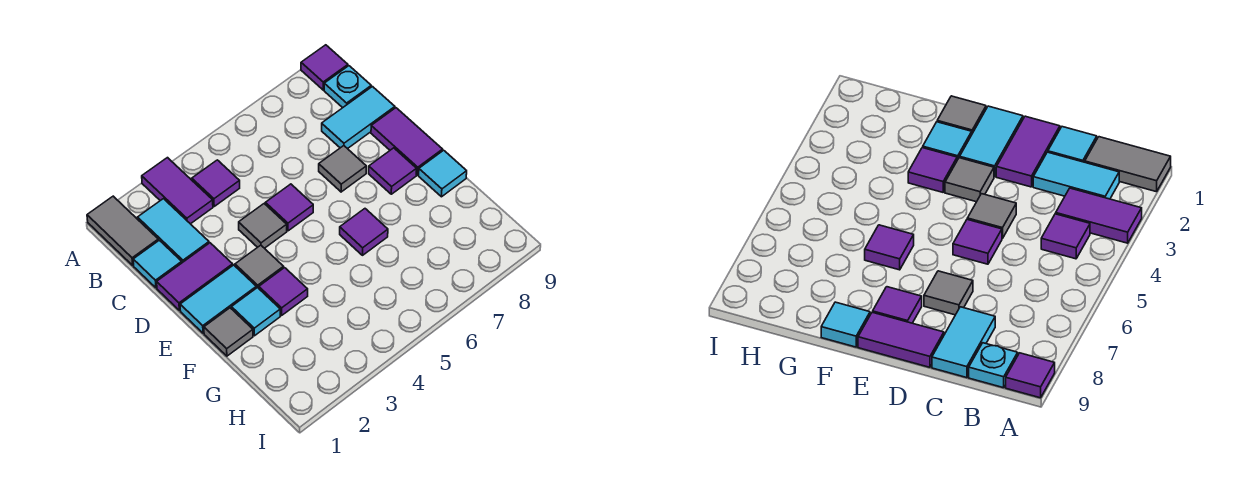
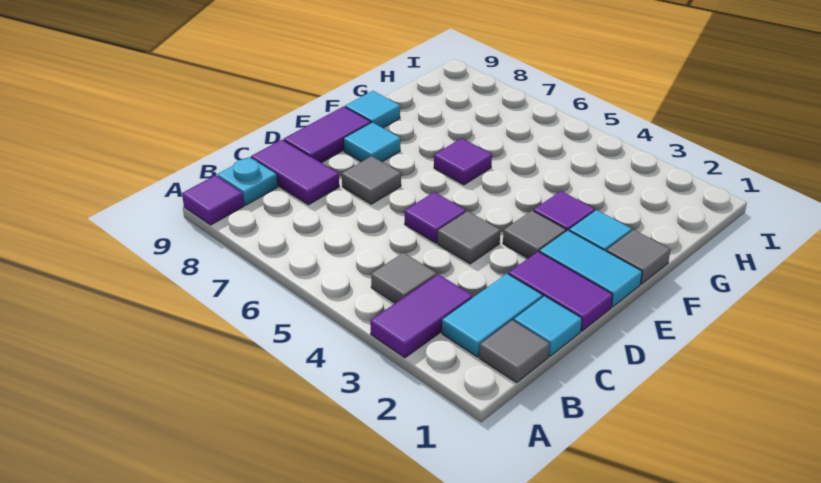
grey tile A1:B1 level 1 -> grey tile B1 level 1
purple tile B4 level 1 -> grey tile B4 level 1
cyan tile C8:C9 level 1 -> purple tile C8:C9 level 1
purple tile E8 level 1 -> cyan tile E8 level 1

